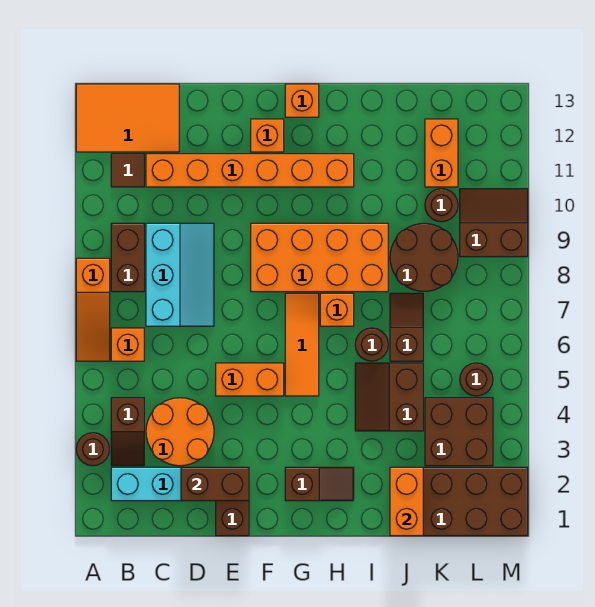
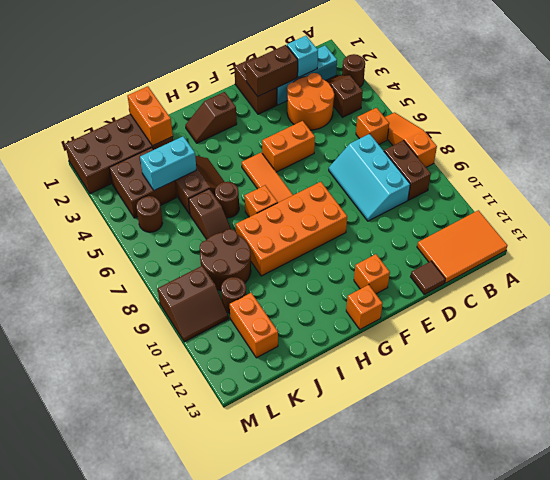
brown tile B11 level 1 -> brown tile D13 level 1
none -> cyan brick C2 level 2
orange brick C11:H11 level 1 -> none
none -> cyan brick J4:K4 level 2

